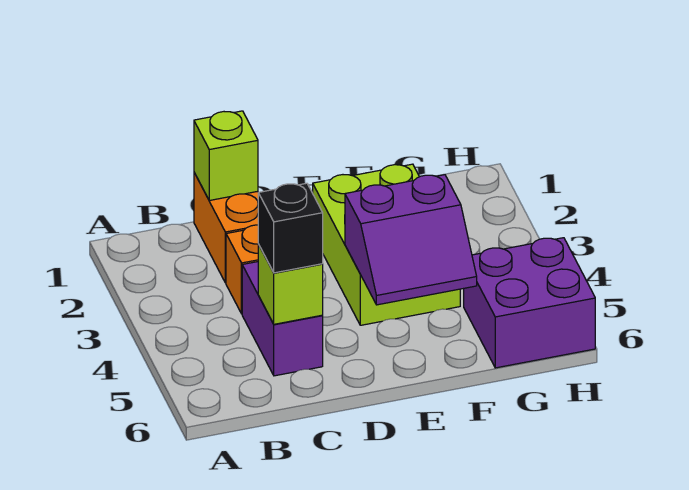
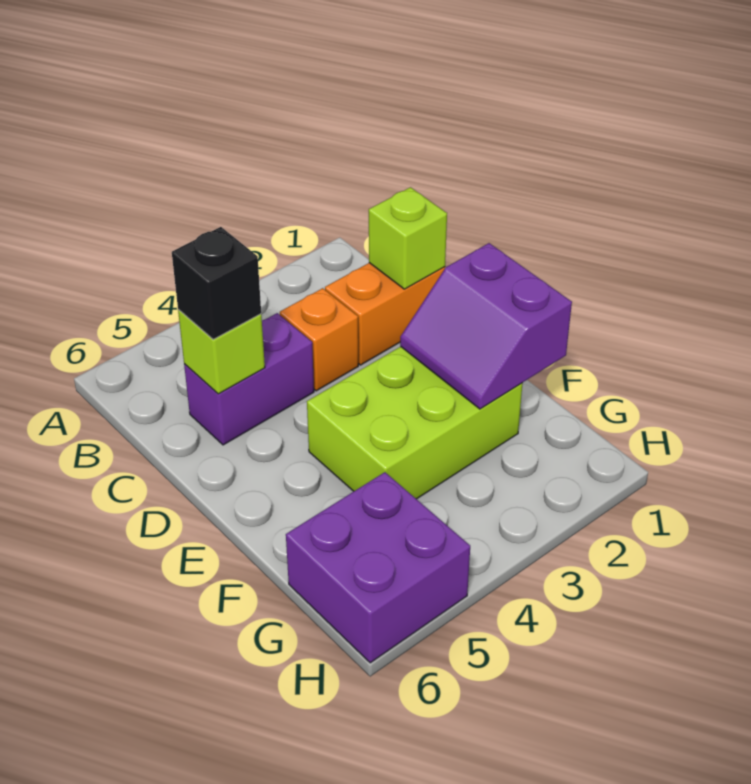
purple slope E4:F5 level 2 top 4 -> purple slope E1:F2 level 2 top 1

